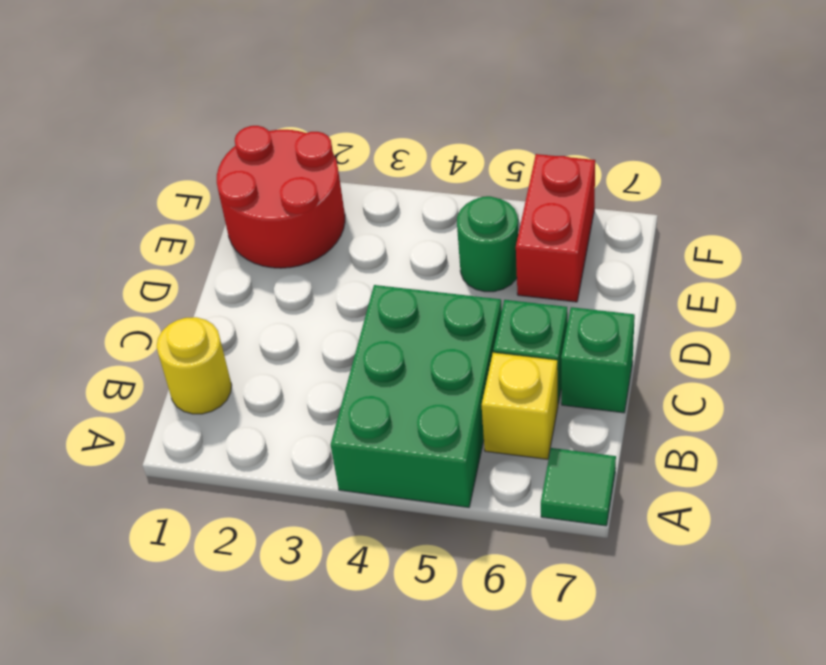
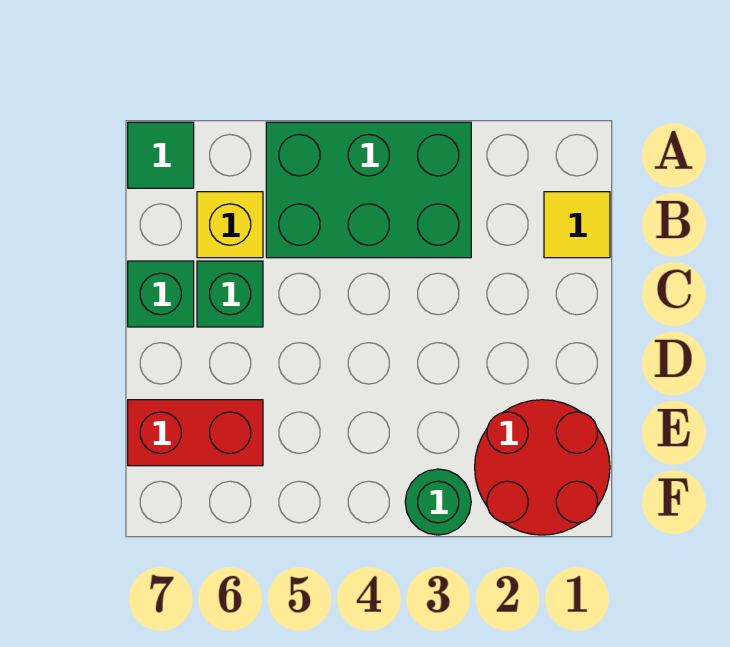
green brick A4:C5 level 1 -> green brick A3:B5 level 1
yellow round brick B1 level 1 -> yellow tile B1 level 1
green round brick E5 level 1 -> green round brick F3 level 1
red brick E6:F6 level 1 -> red brick E6:E7 level 1

